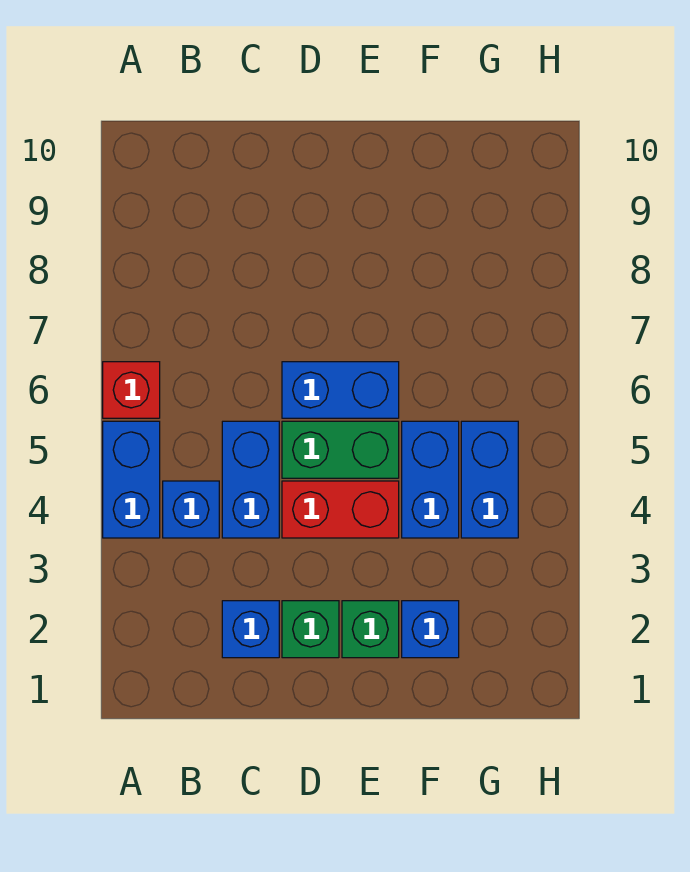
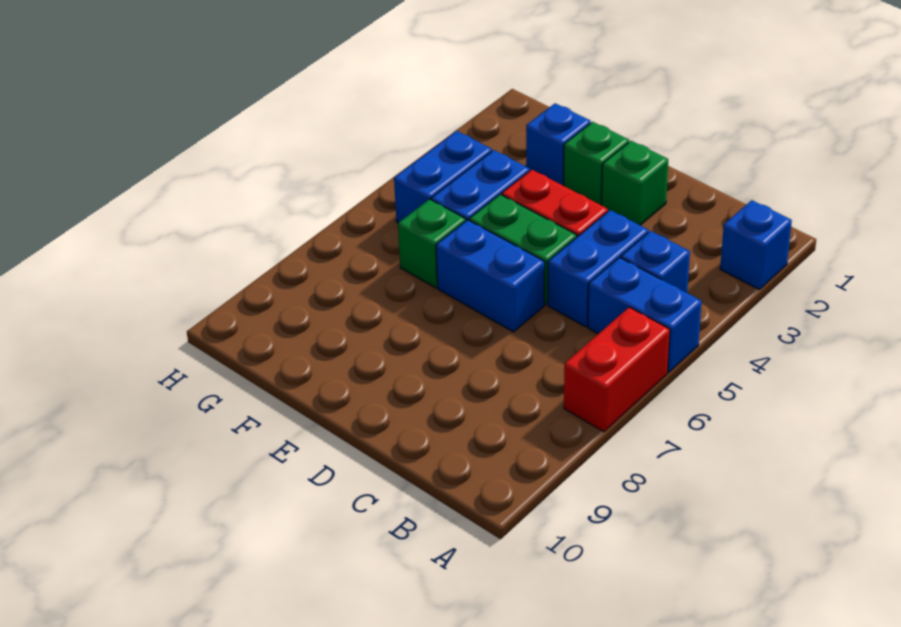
blue brick A4:A5 level 1 -> blue brick A5:B5 level 1
red brick A6 level 1 -> red brick A6:A7 level 1
blue brick C2 level 1 -> blue brick A2 level 1
none -> green brick F6 level 1

